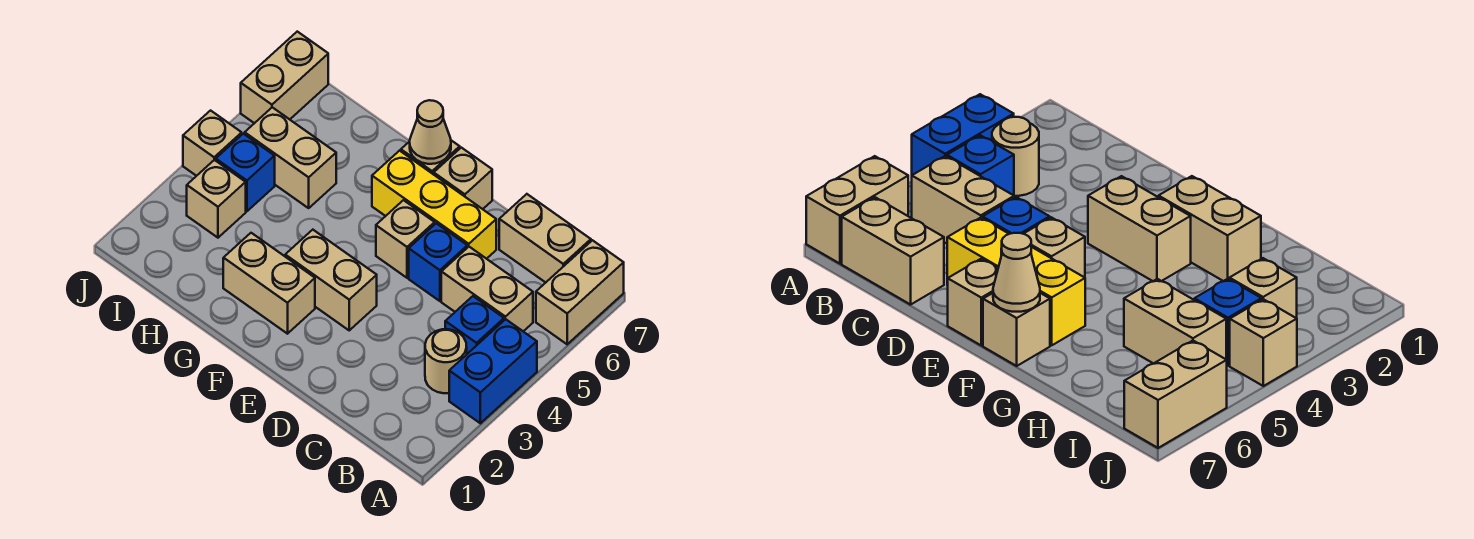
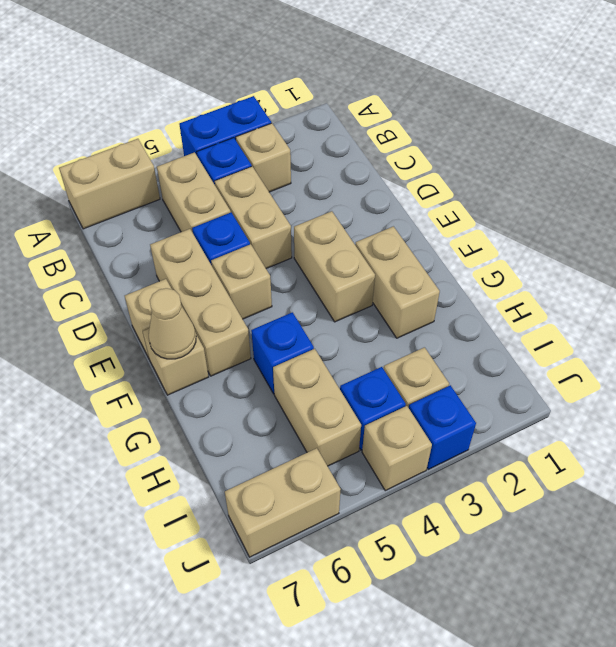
tan round brick B3 level 1 -> tan brick B3 level 1
tan brick B7:C7 level 1 -> tan brick C4:D4 level 1
yellow brick D6:F6 level 1 -> tan brick D6:F6 level 1
none -> blue brick G5 level 1
none -> blue brick J3 level 1

